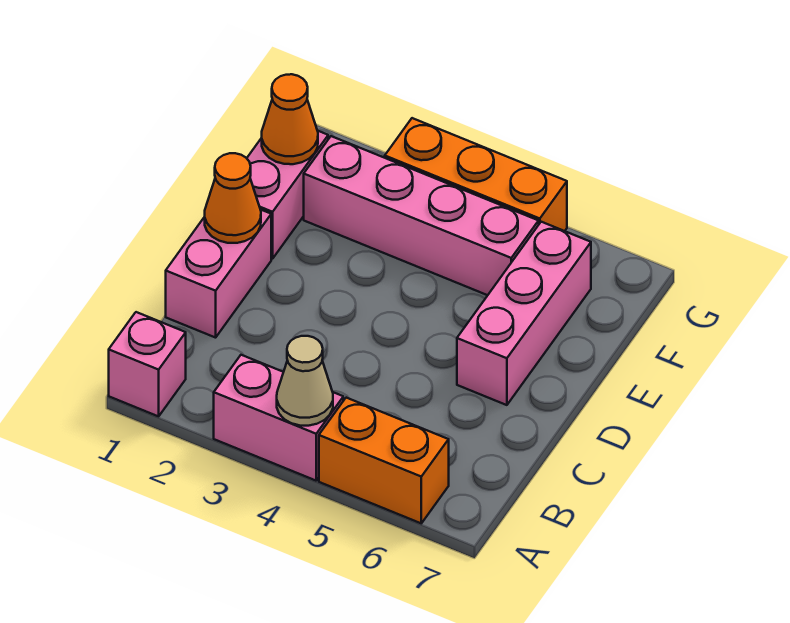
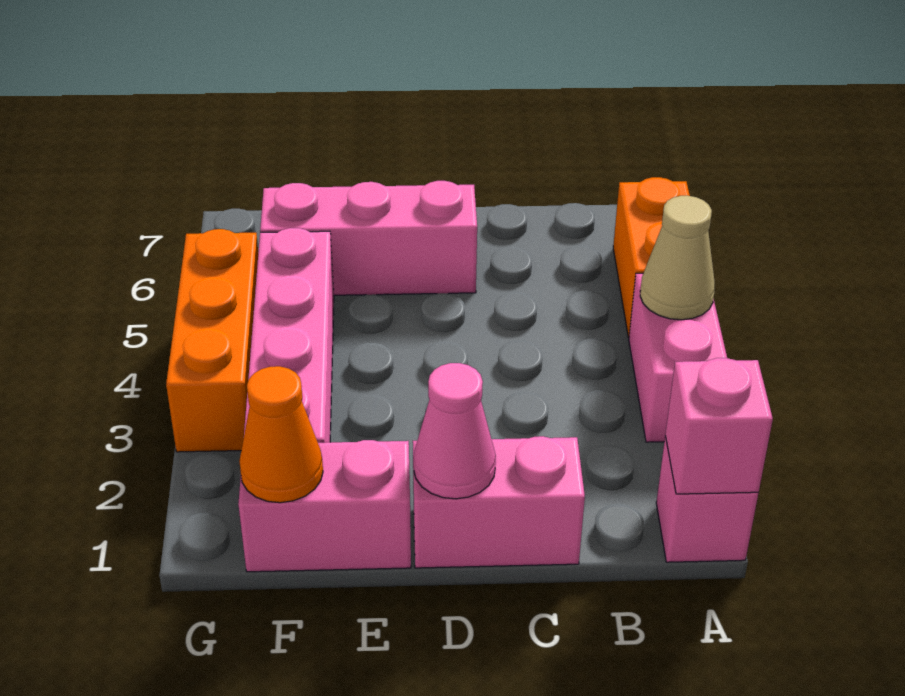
none -> pink brick A1 level 2
orange cone D1 level 2 -> pink cone D1 level 2

